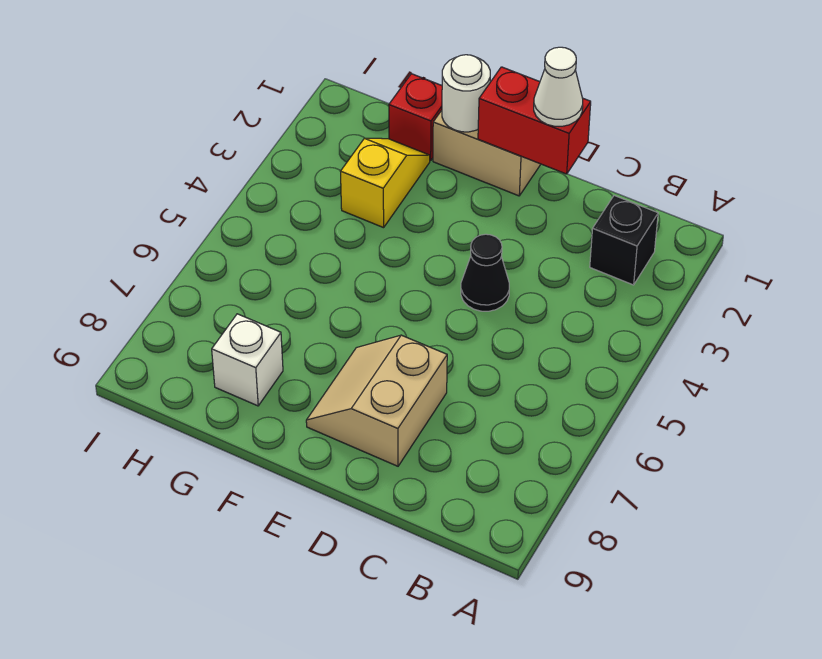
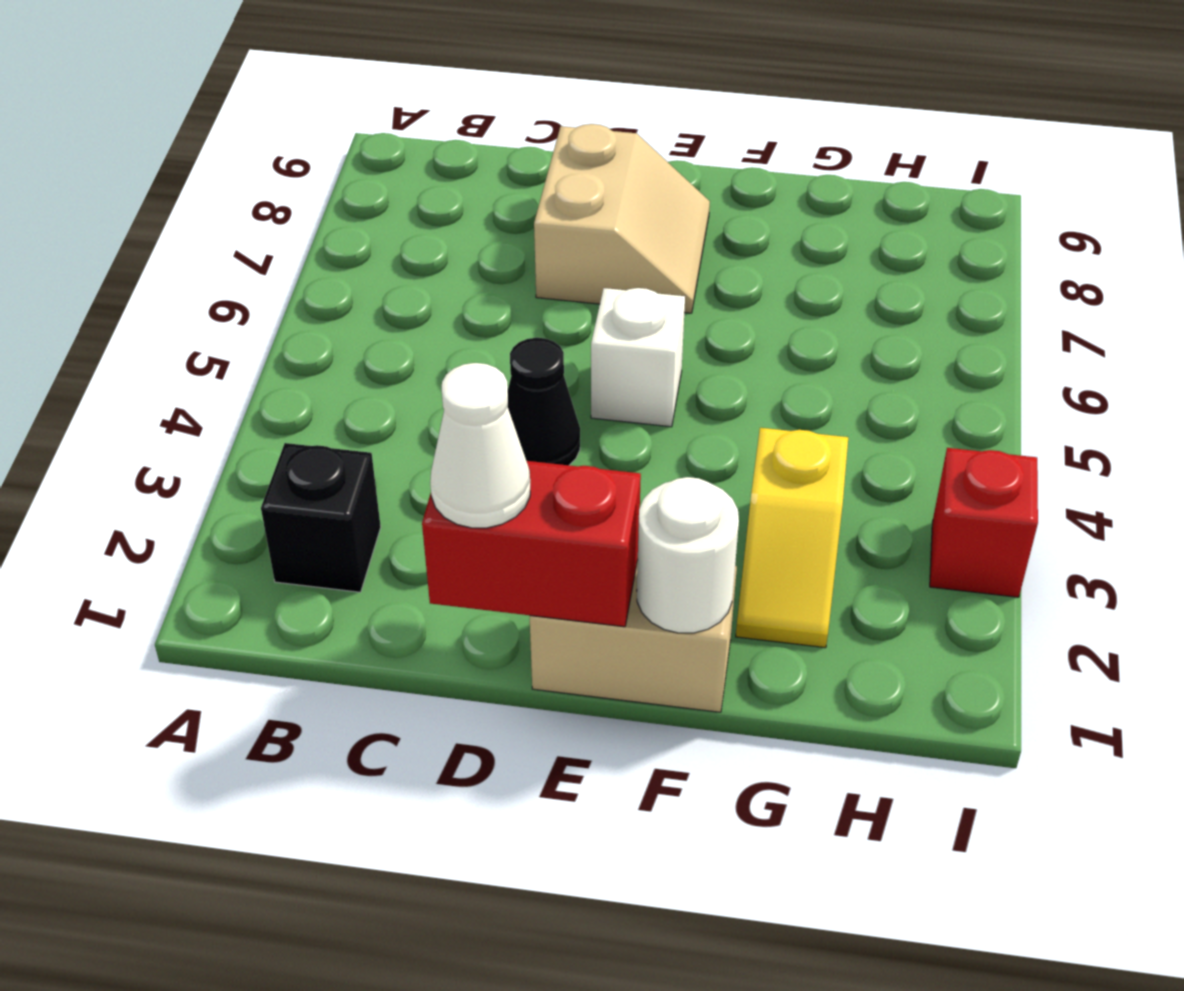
red brick G1 level 1 -> red brick I3 level 1
white brick G8 level 1 -> white brick E5 level 1

